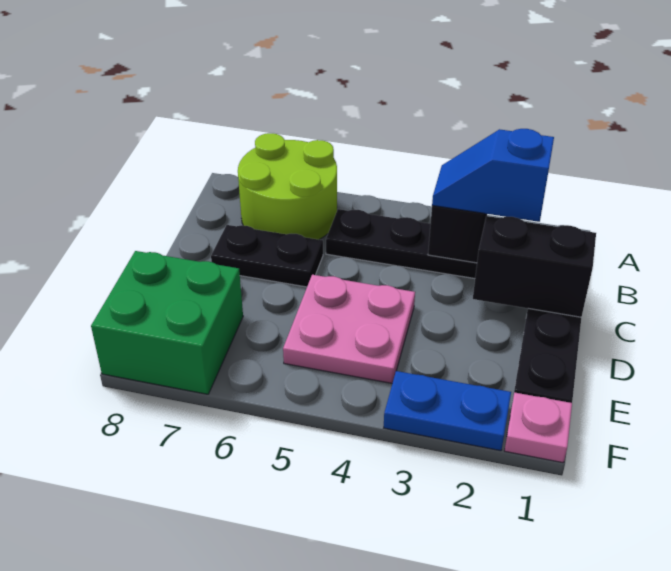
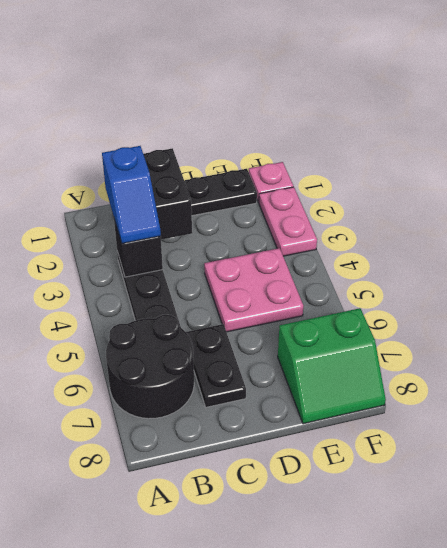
lime round brick A6:B7 level 1 -> black round brick A6:B7 level 1
green brick E7:F8 level 1 -> green slope E7:F8 level 1 top 7
blue plate F2:F3 level 1 -> pink plate F2:F3 level 1

